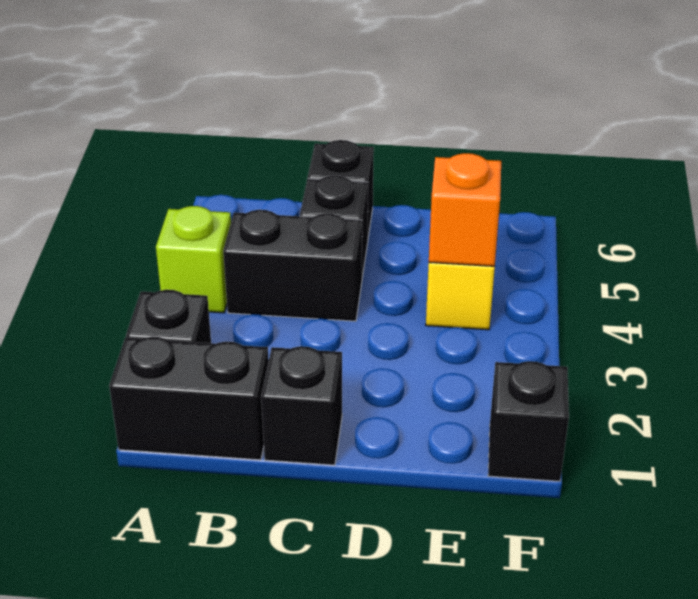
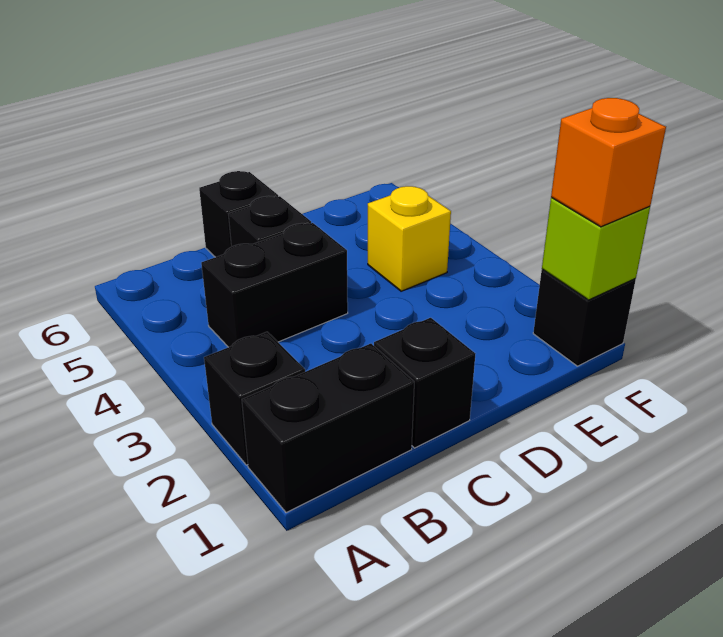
lime brick A4 level 1 -> lime brick F1 level 2
orange brick E4 level 2 -> orange brick F1 level 3

